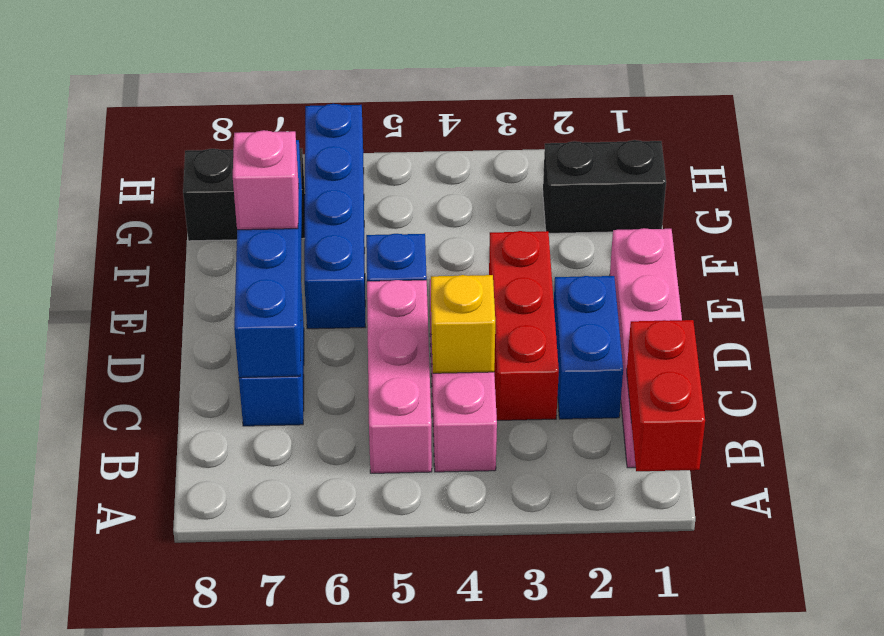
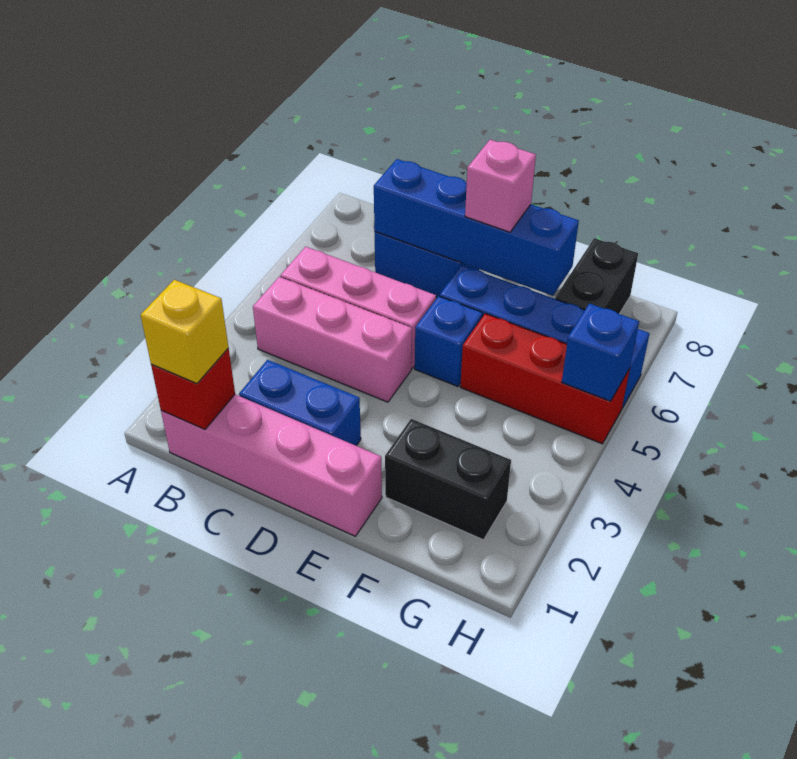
red brick A1:B1 level 2 -> red brick B1 level 2
red brick C3:E3 level 1 -> red brick F5:H5 level 1
yellow brick C4 level 2 -> yellow brick B1 level 3
black brick G1:G2 level 1 -> black brick F2:G2 level 1
none -> blue brick H5 level 2

